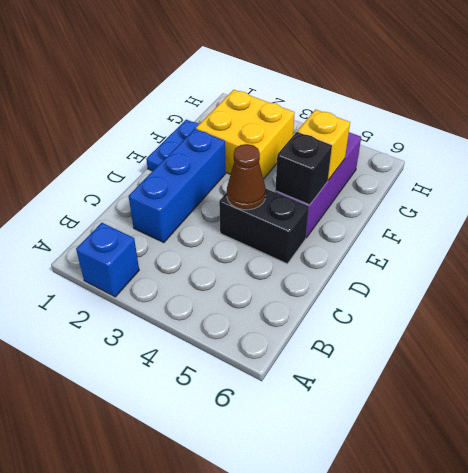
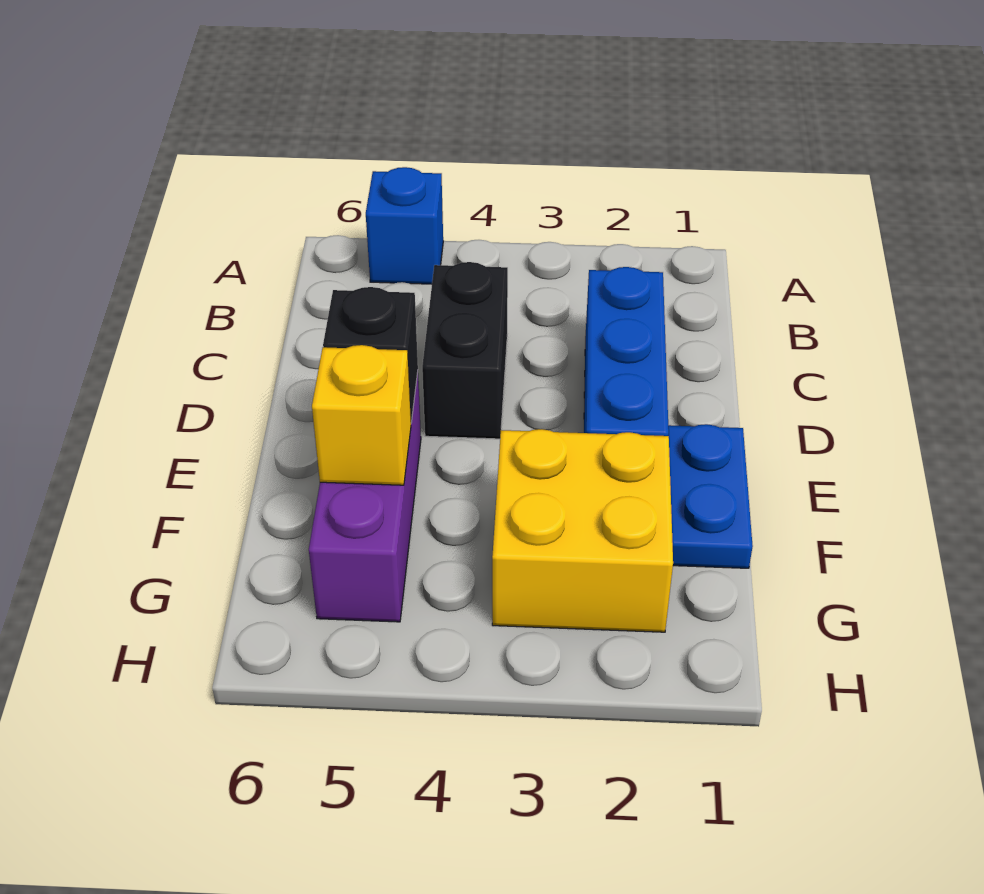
blue brick A2 level 1 -> blue brick A5 level 1
black brick D4:D5 level 1 -> black brick C4:D4 level 1
brown cone D4 level 2 -> none

